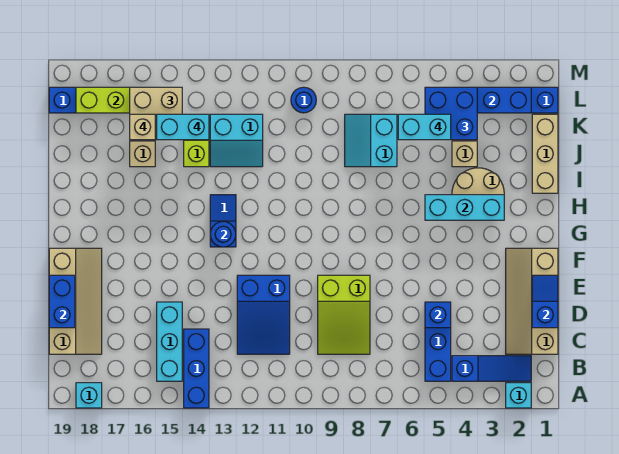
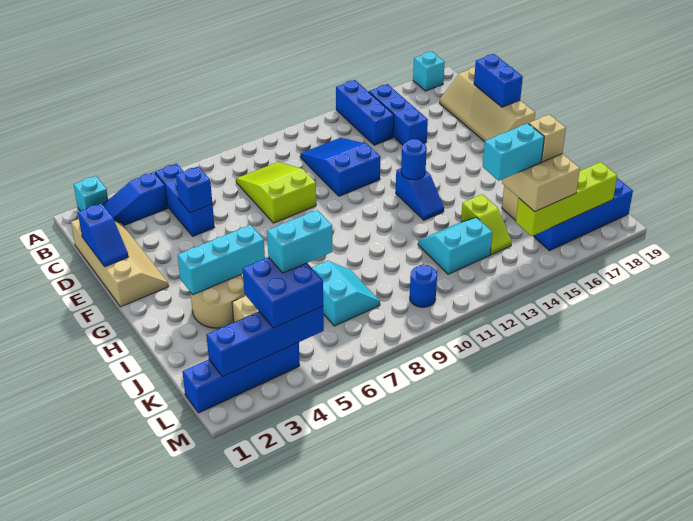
cyan brick B15:D15 level 1 -> blue brick B15:D15 level 1
tan brick I1:K1 level 1 -> none

